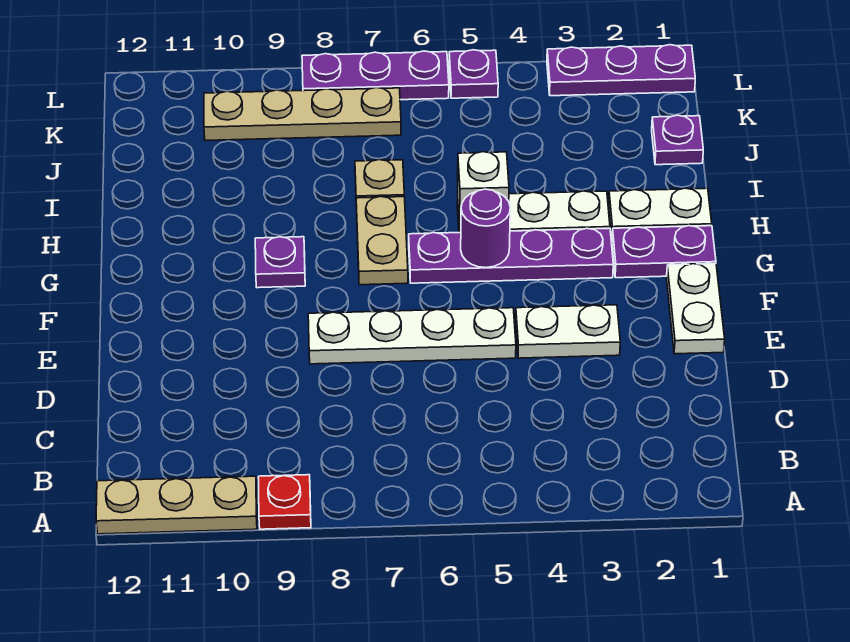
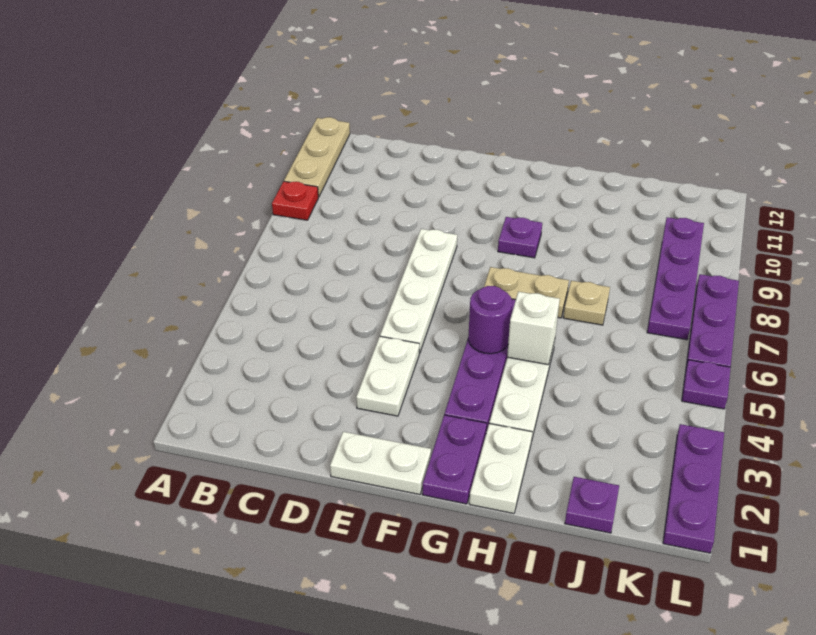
tan plate K7:K10 level 1 -> purple plate K7:K10 level 1

